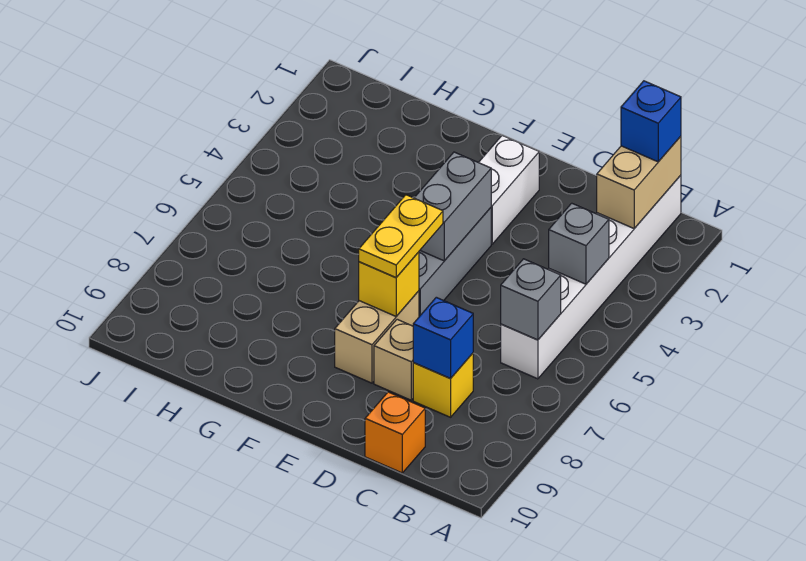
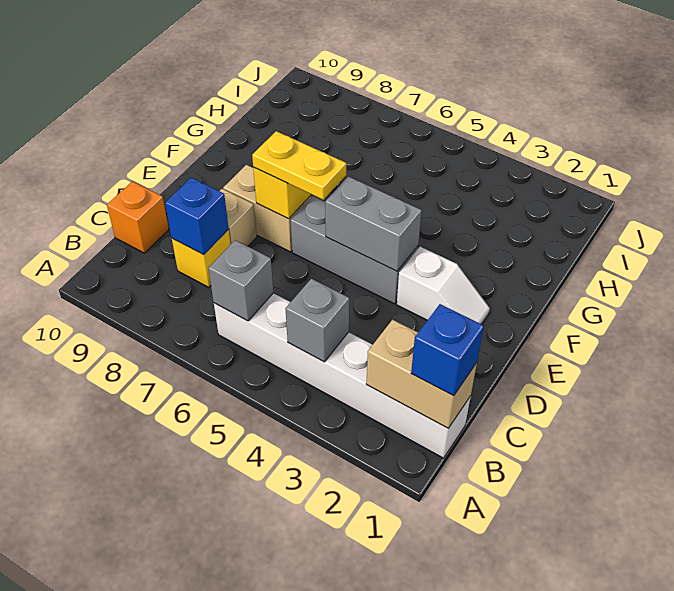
white brick E2:E3 level 1 -> white slope E2:E3 level 1 top 3

